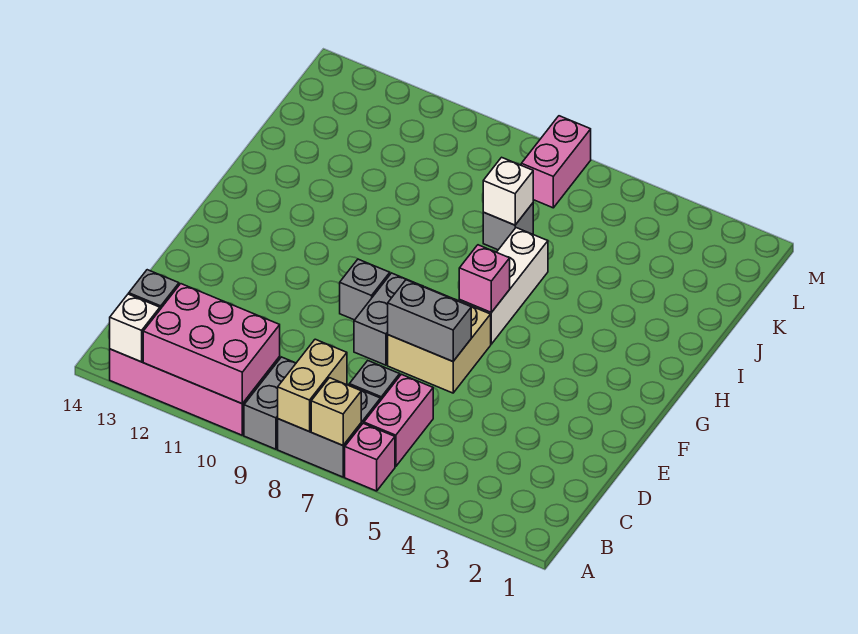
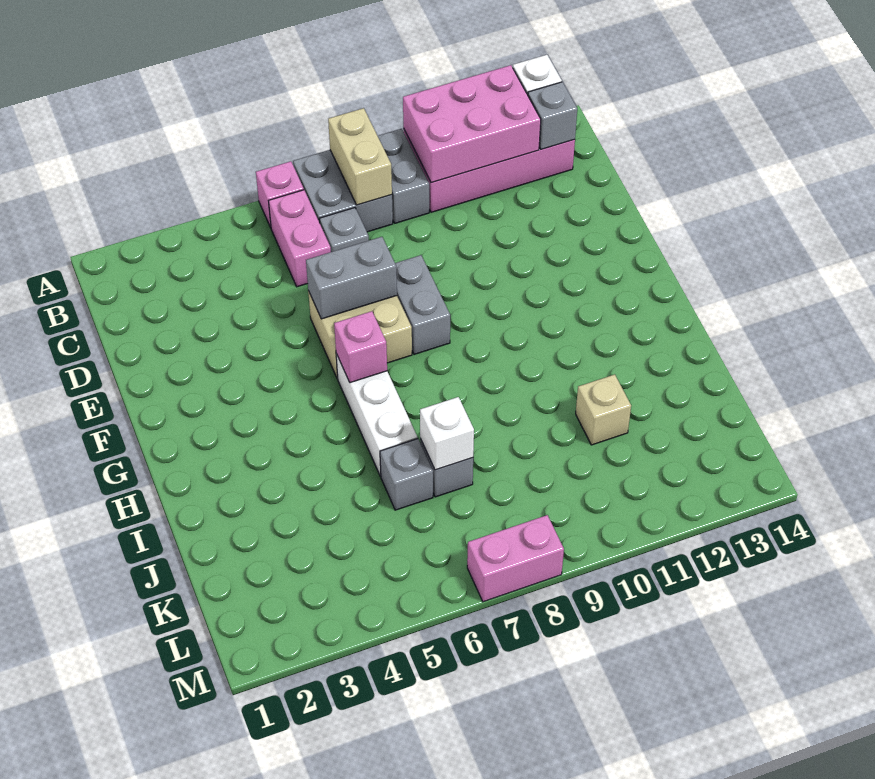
tan brick A7 level 2 -> tan brick J11 level 1
grey brick F9 level 1 -> grey brick J6 level 1
pink brick L7:M7 level 1 -> pink brick M7:M8 level 1

